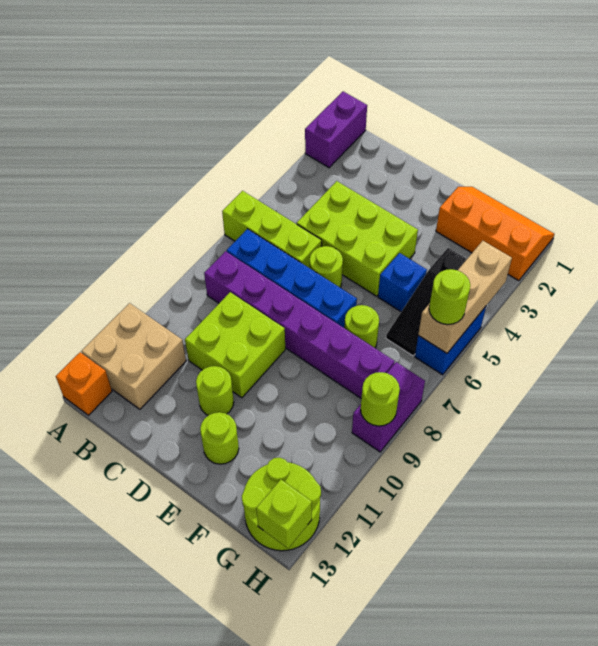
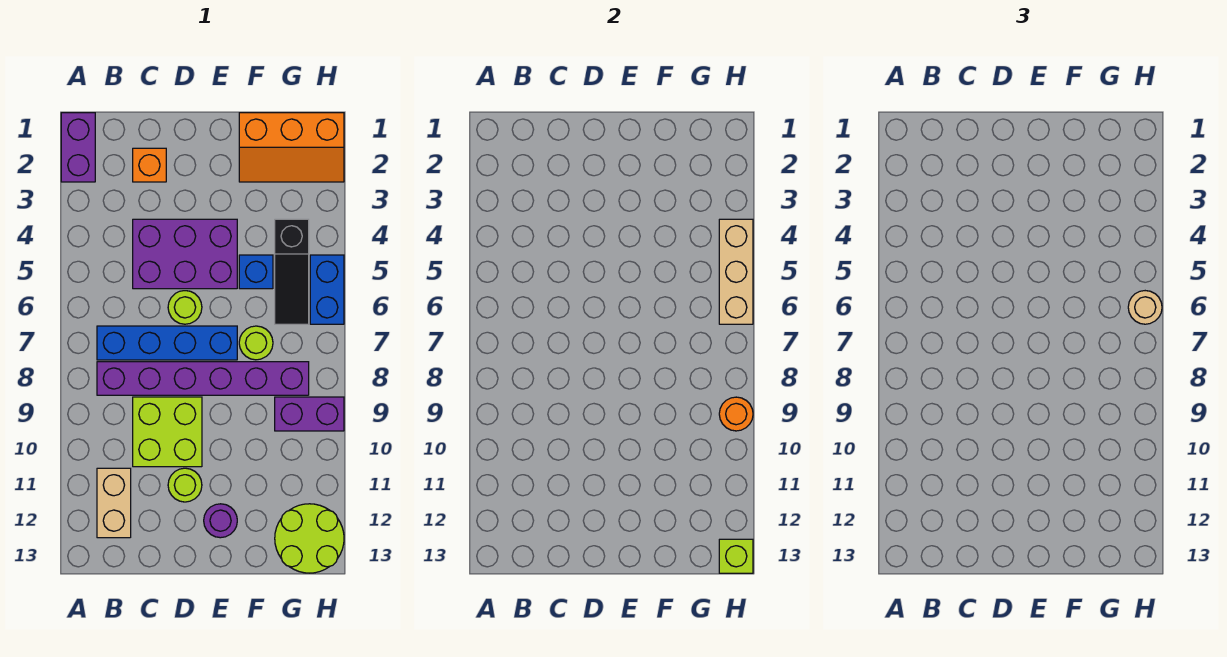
lime brick A6:C6 level 1 -> none
tan brick A11:B12 level 1 -> tan brick B11:B12 level 1
orange brick A13 level 1 -> orange brick C2 level 1
lime brick C4:E5 level 1 -> purple brick C4:E5 level 1
lime round brick E12 level 1 -> purple round brick E12 level 1
orange slope F1:H2 level 1 top 2 -> orange slope F1:H2 level 1 top 1
lime round brick H6 level 3 -> tan round brick H6 level 3
purple brick H8:H9 level 1 -> purple brick G9:H9 level 1
lime round brick H9 level 2 -> orange round brick H9 level 2

